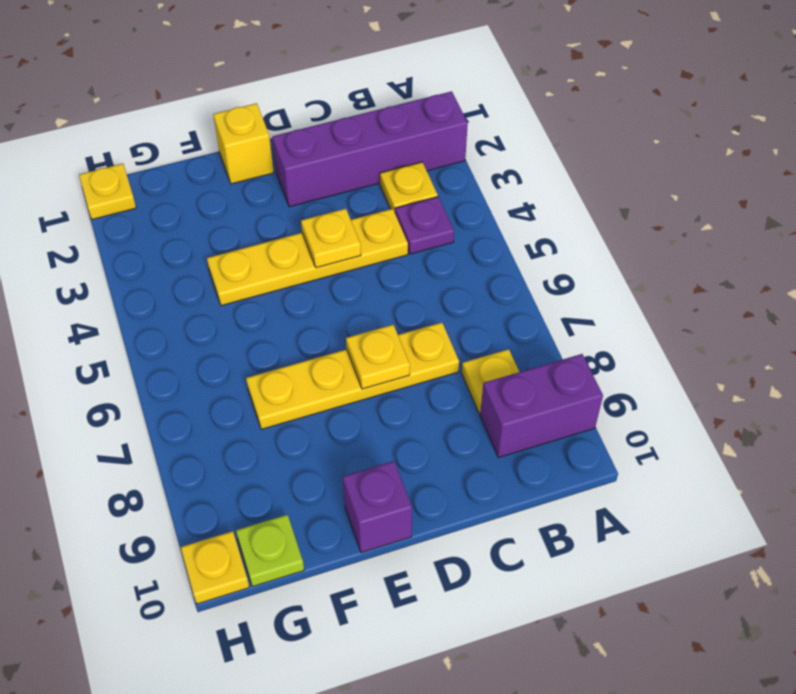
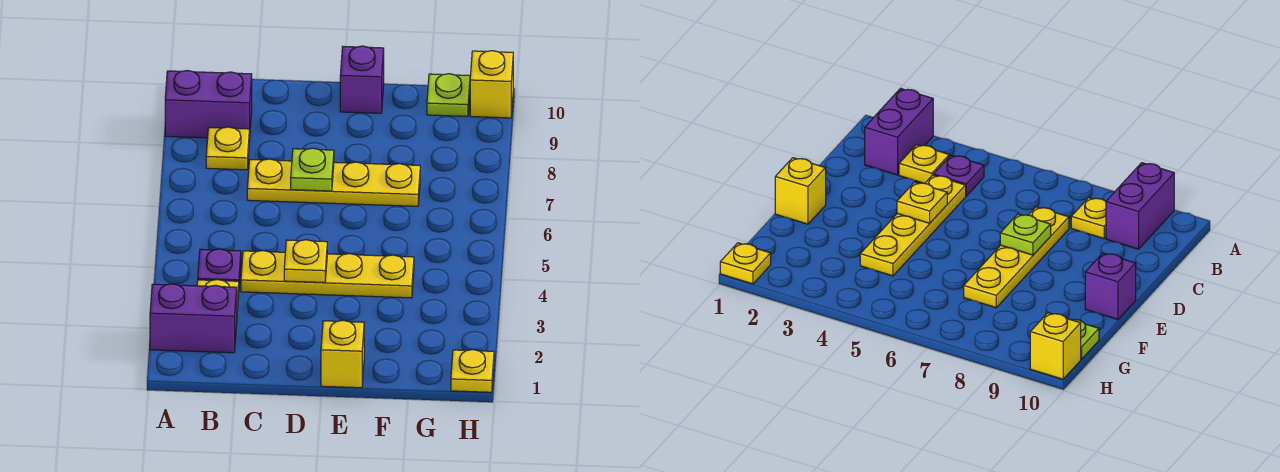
purple brick A2:D2 level 1 -> purple brick A2:B2 level 1
yellow plate D7 level 2 -> lime plate D7 level 2
yellow plate H10 level 1 -> yellow brick H10 level 1

